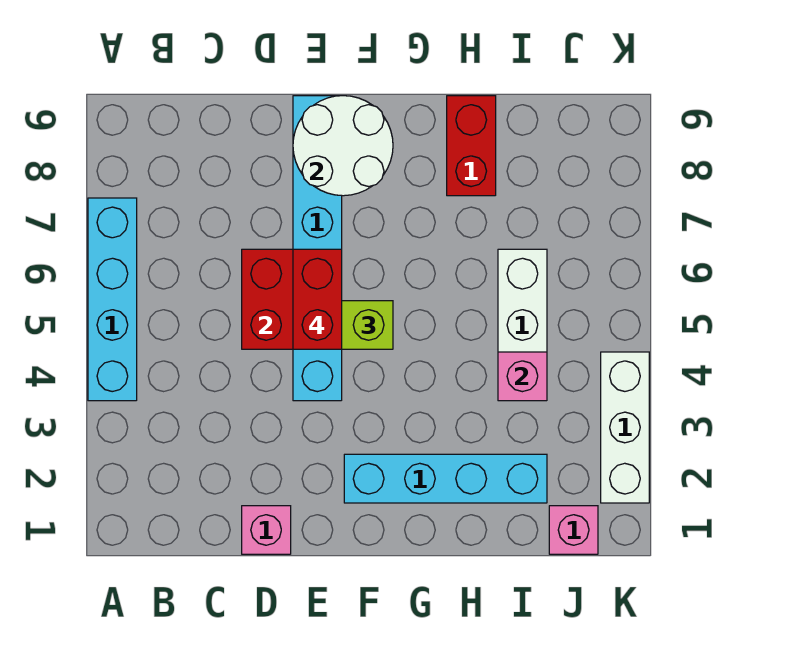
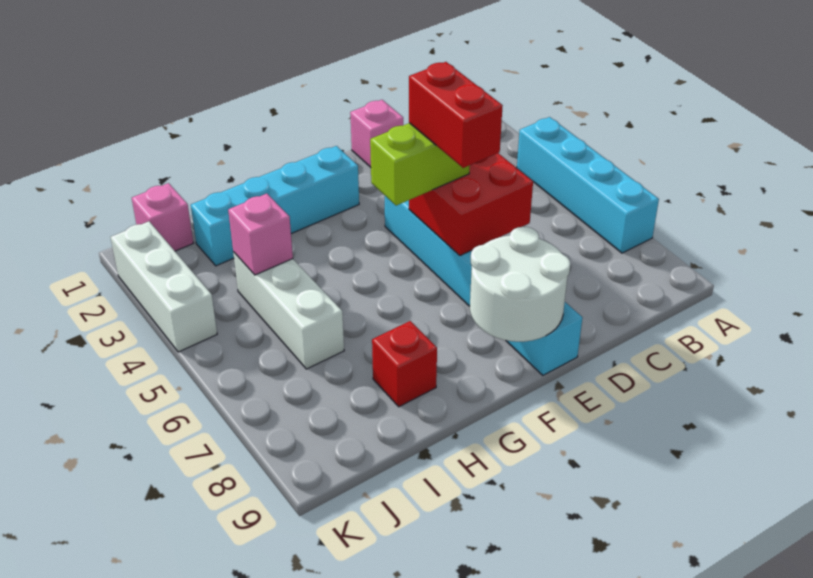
red brick H8:H9 level 1 -> red brick H8 level 1

